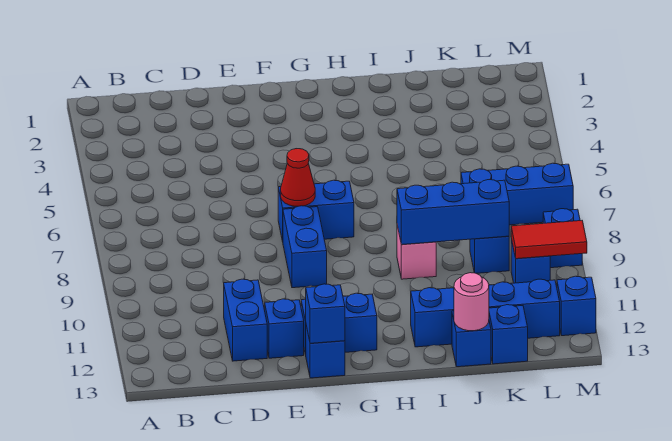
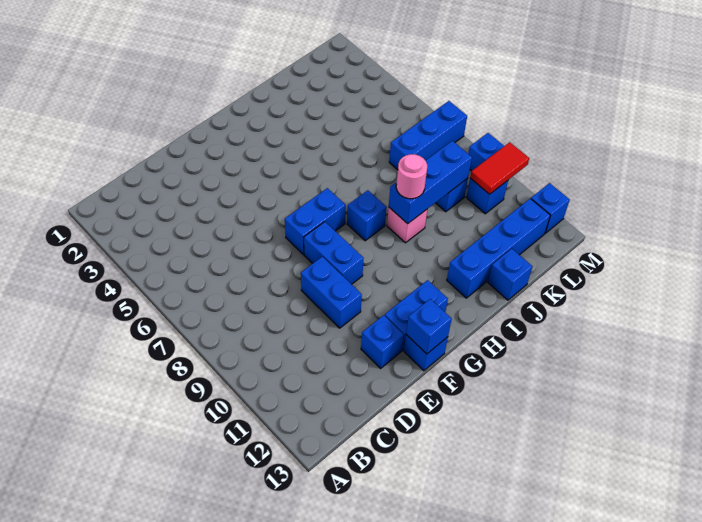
blue brick D11:D12 level 1 -> blue brick E9:E10 level 1
red cone F7 level 2 -> none
pink round brick J13 level 2 -> pink round brick I9 level 3
blue brick K13 level 1 -> blue brick H8 level 1

